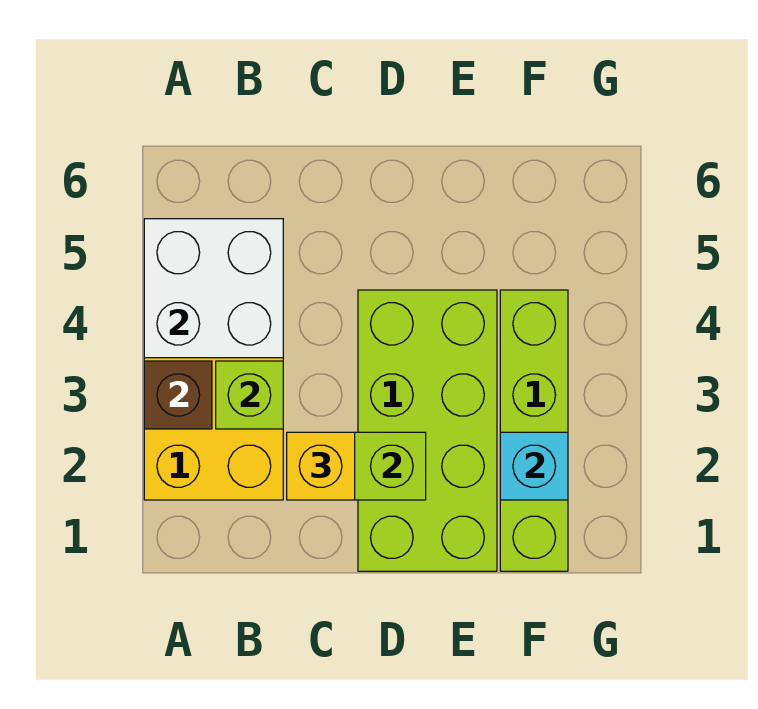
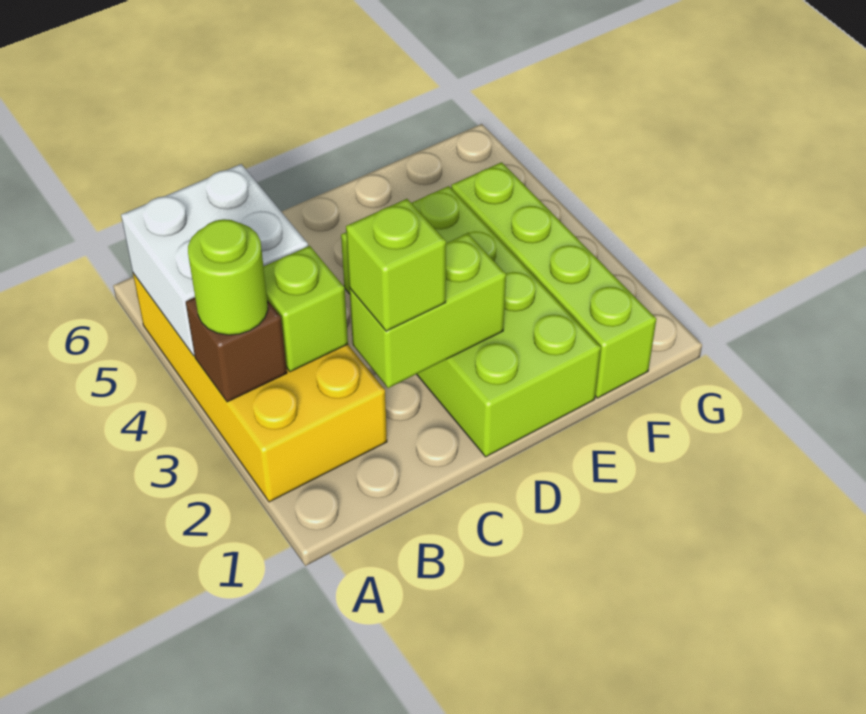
none -> lime round brick A3 level 3
yellow brick C2 level 3 -> lime brick C2 level 3
cyan brick F2 level 2 -> none

